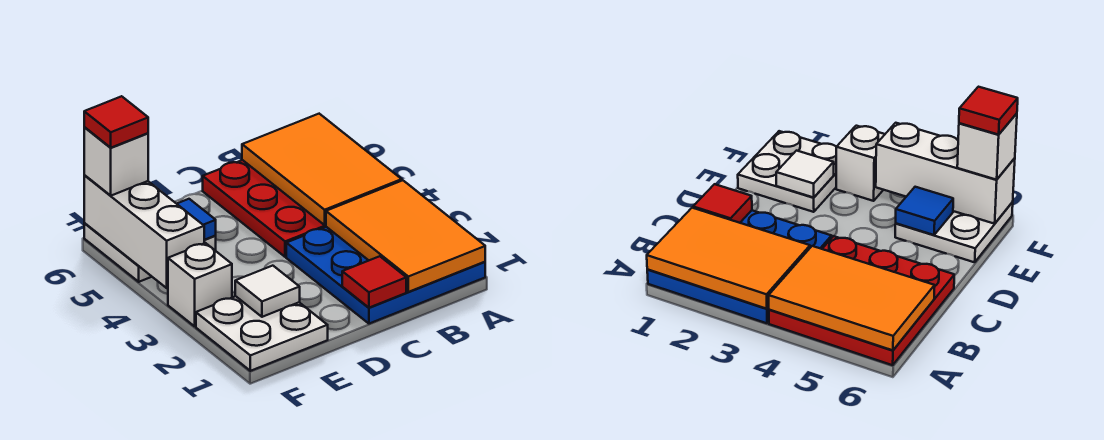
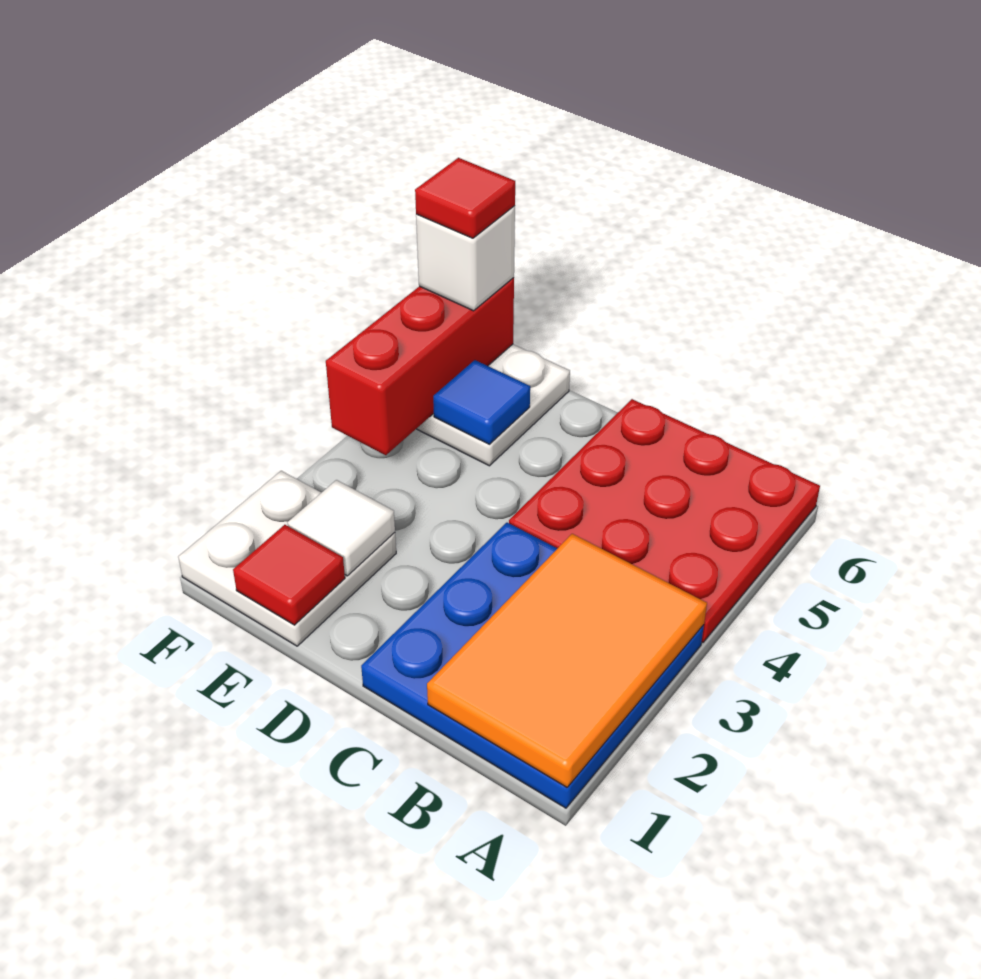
orange tile A4:B6 level 2 -> none
red tile C1 level 2 -> red tile E1 level 2
white brick F3 level 1 -> none
white brick F4:F6 level 2 -> red brick F4:F6 level 2

